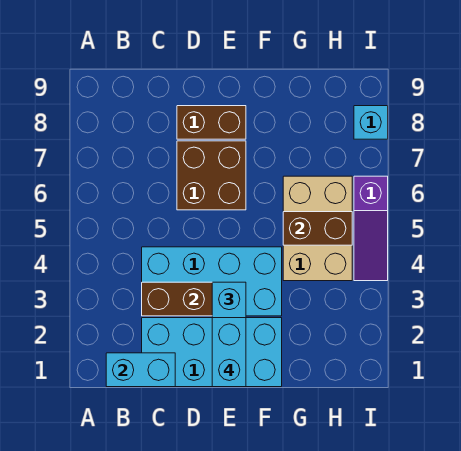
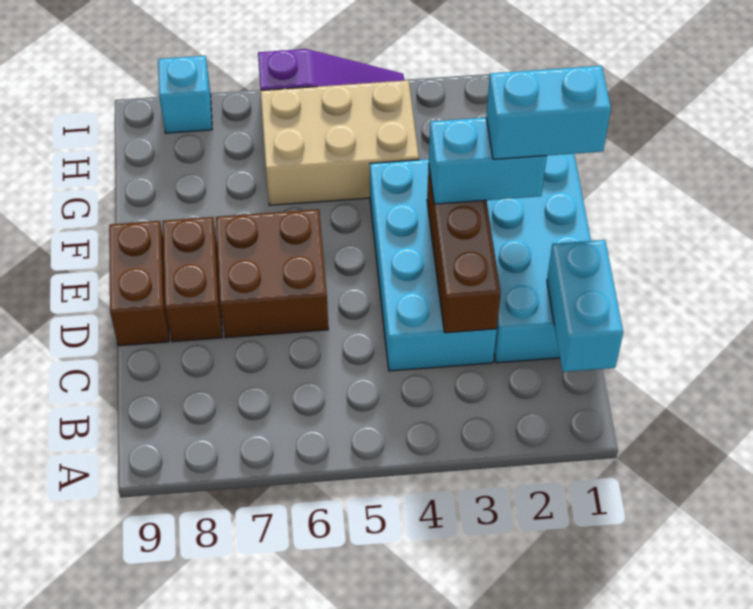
brown brick G5:H5 level 2 -> brown brick D9:E9 level 1

